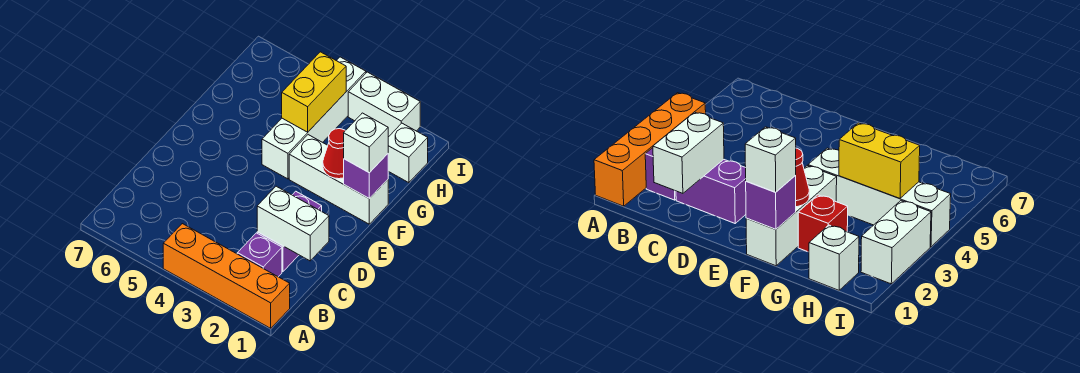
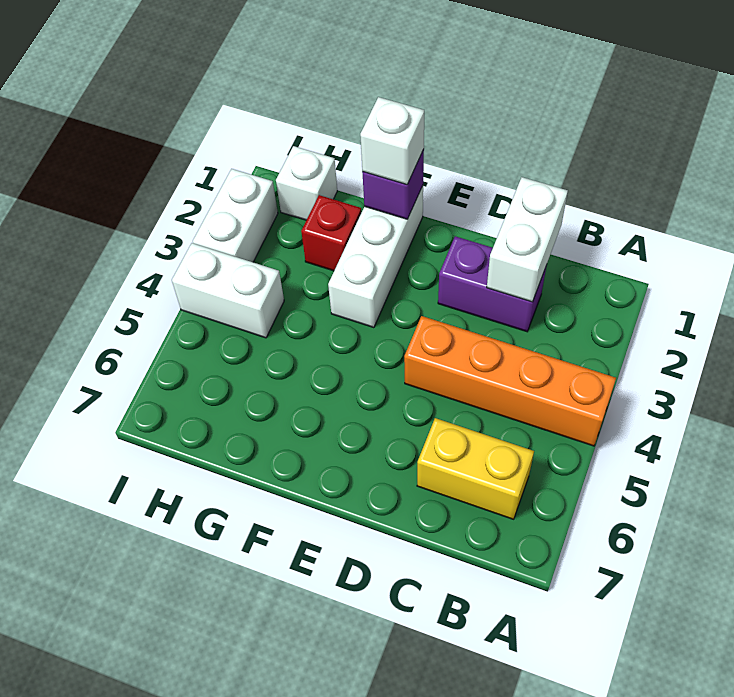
orange brick A1:A4 level 1 -> orange brick A4:D4 level 1
purple brick B2 level 1 -> none
red cone F2 level 2 -> none
white brick F4:I4 level 1 -> white brick H4:I4 level 1
yellow brick G4:H4 level 2 -> yellow brick B6:C6 level 1

